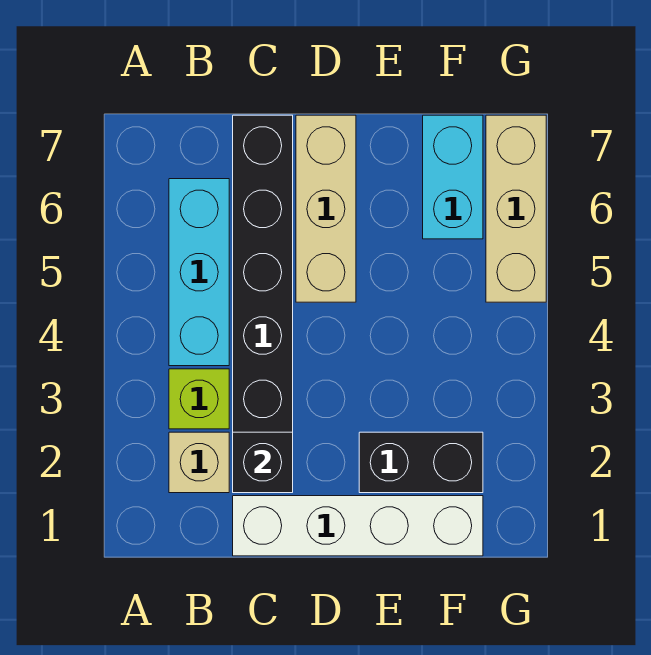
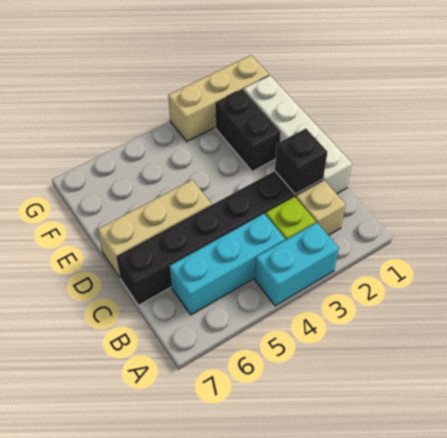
cyan brick F6:F7 level 1 -> cyan brick A3:A4 level 1
tan brick G5:G7 level 1 -> tan brick G1:G3 level 1

